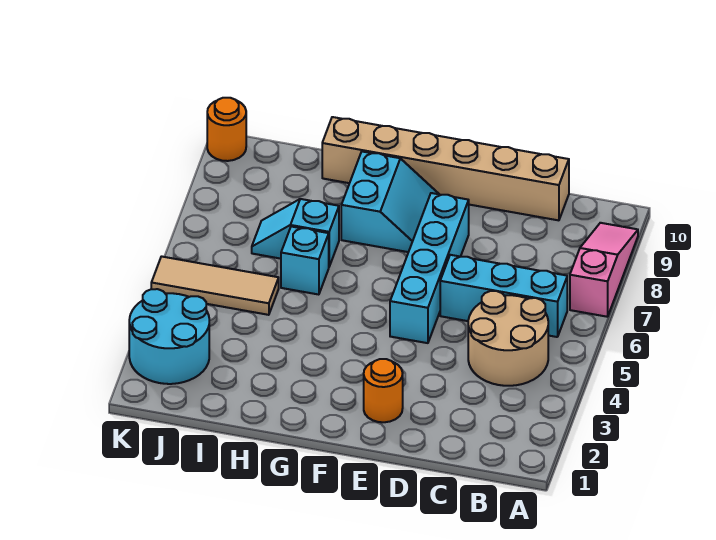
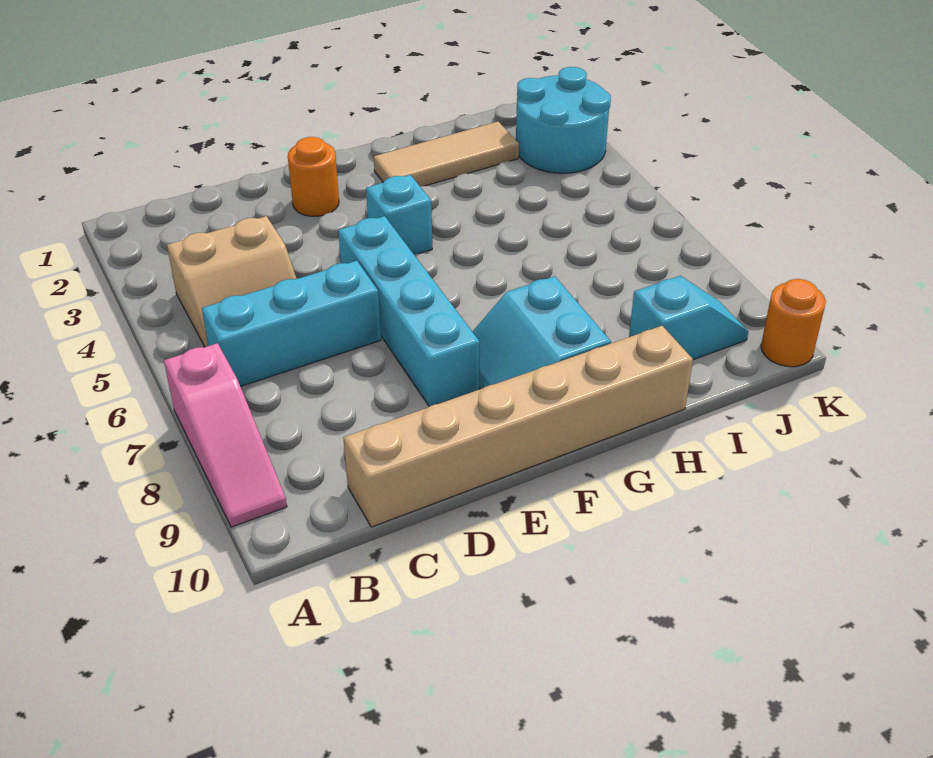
tan round brick B4:C5 level 1 -> tan slope B4:C5 level 1 top 4
cyan brick H6 level 1 -> cyan brick F4 level 1
cyan slope H7:I7 level 1 top H -> cyan slope I9:J9 level 1 top I
tan tile I5:K5 level 1 -> tan tile G2:I2 level 1

